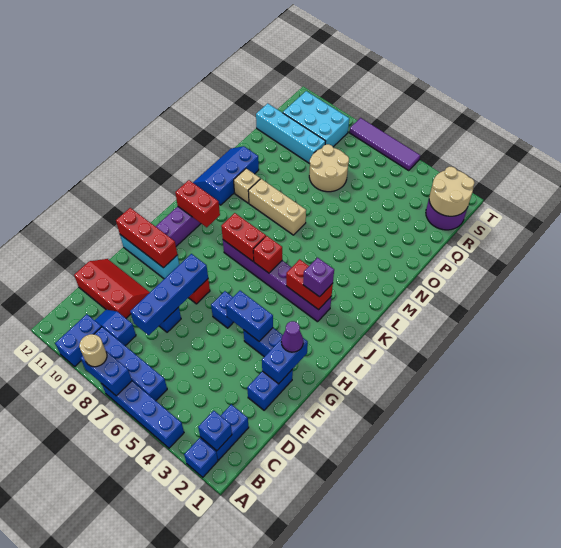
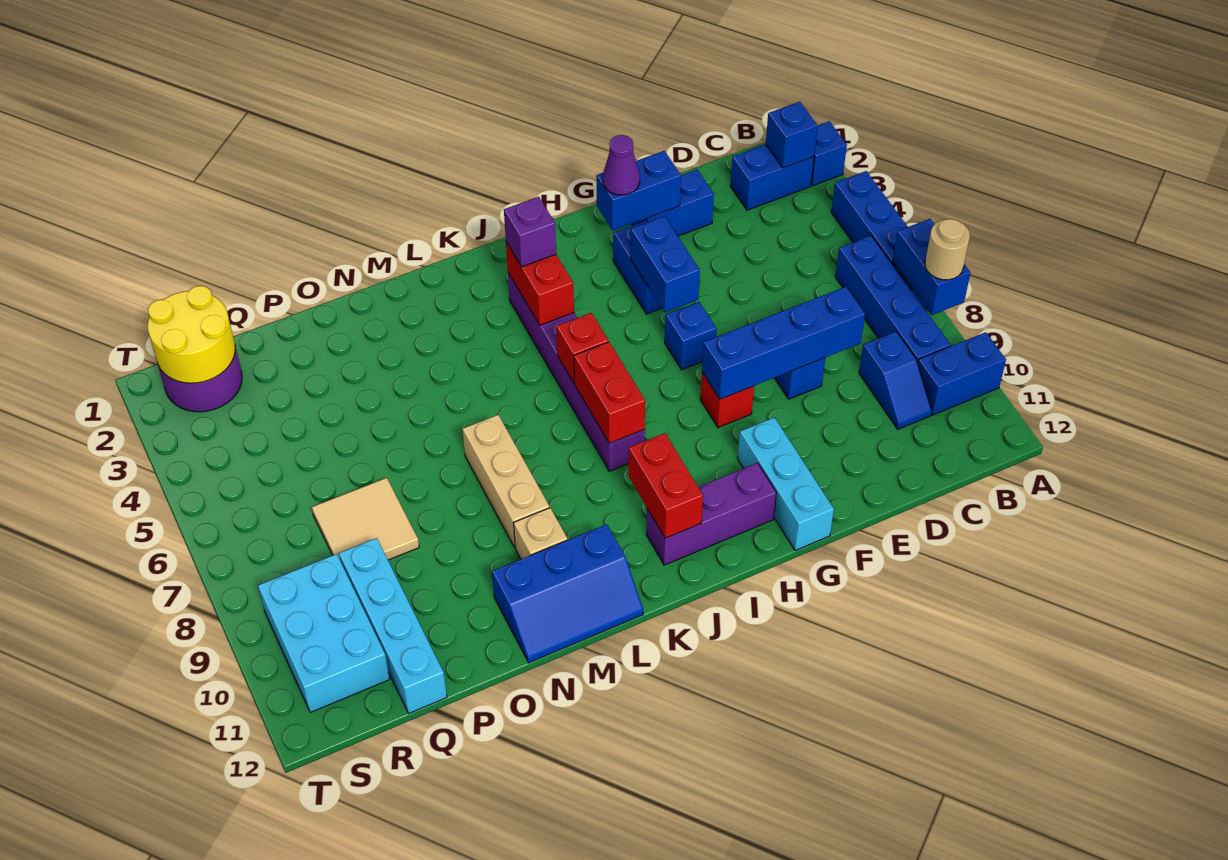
red slope D10:E12 level 1 top D -> none
red brick G10:G12 level 2 -> none
tan round brick P7:Q8 level 1 -> tan tile P7:Q8 level 1
tan round brick R1:S2 level 2 -> yellow round brick R1:S2 level 2
purple tile T5:T8 level 1 -> none

